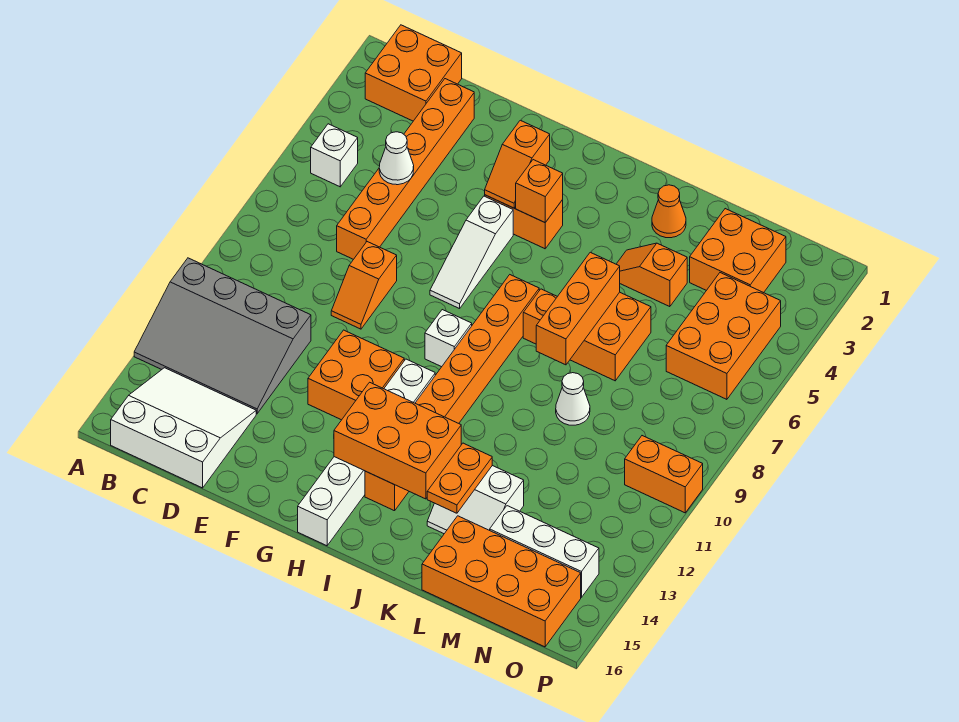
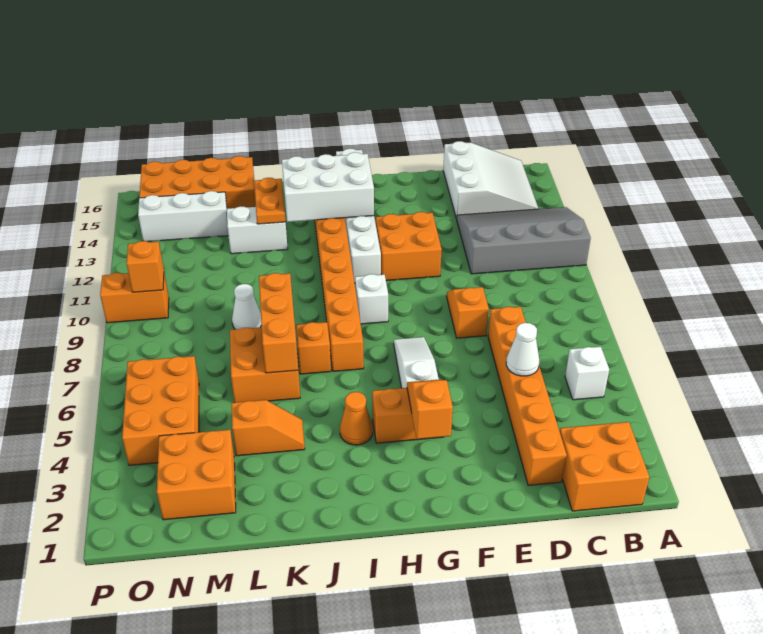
white slope B14:D16 level 1 top 16 -> white slope B14:D16 level 1 top D
orange brick H4 level 2 -> orange brick O10 level 2
orange brick H13:J14 level 2 -> white brick H13:J14 level 2
orange cone K2 level 1 -> orange cone I4 level 1

